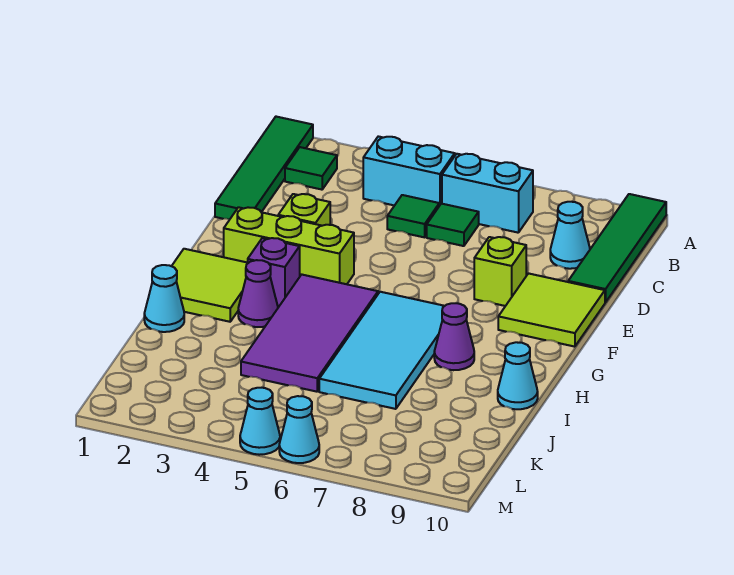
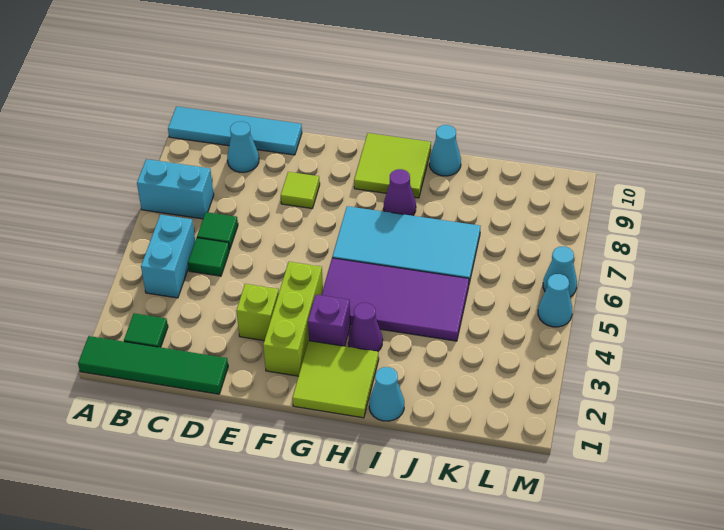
green tile A10:D10 level 1 -> cyan tile A10:D10 level 1
cyan brick B6:B7 level 1 -> cyan brick A7:B7 level 1
lime brick E8 level 1 -> lime tile E8 level 1
lime tile E9:F10 level 1 -> lime tile G9:H10 level 1

